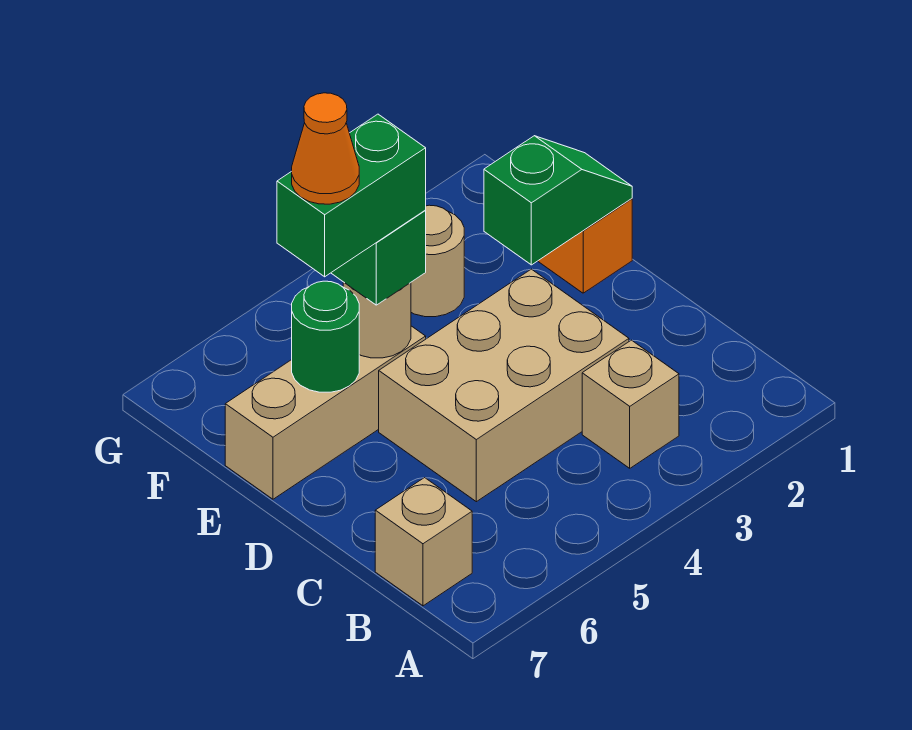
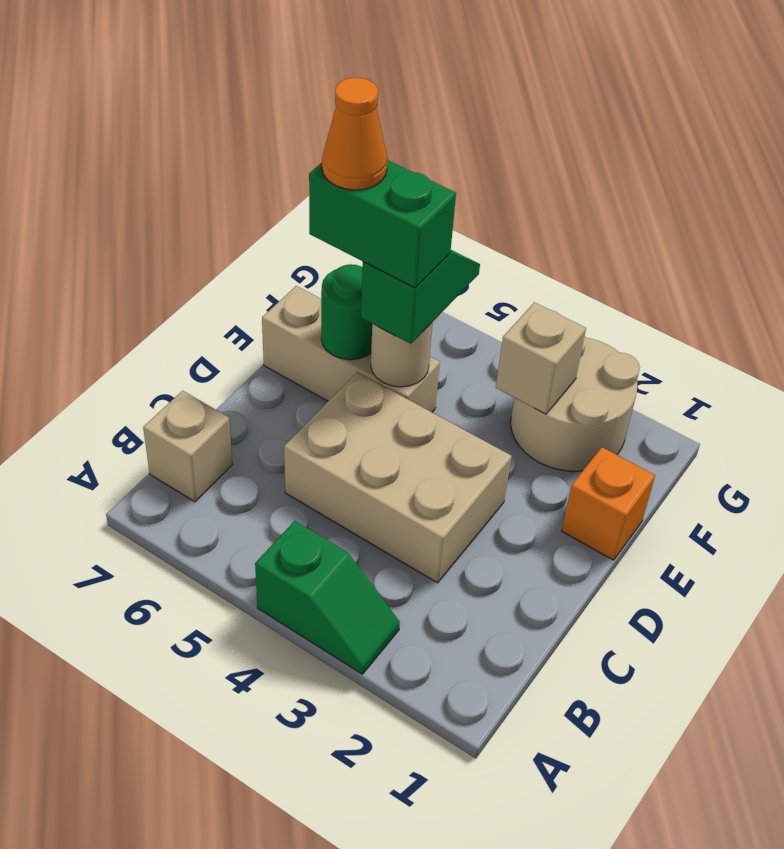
tan brick B3 level 1 -> tan brick F3 level 2
green slope E1:E2 level 2 top 2 -> green slope A3:A4 level 1 top 4
tan round brick F3 level 1 -> tan round brick F2:G3 level 1

